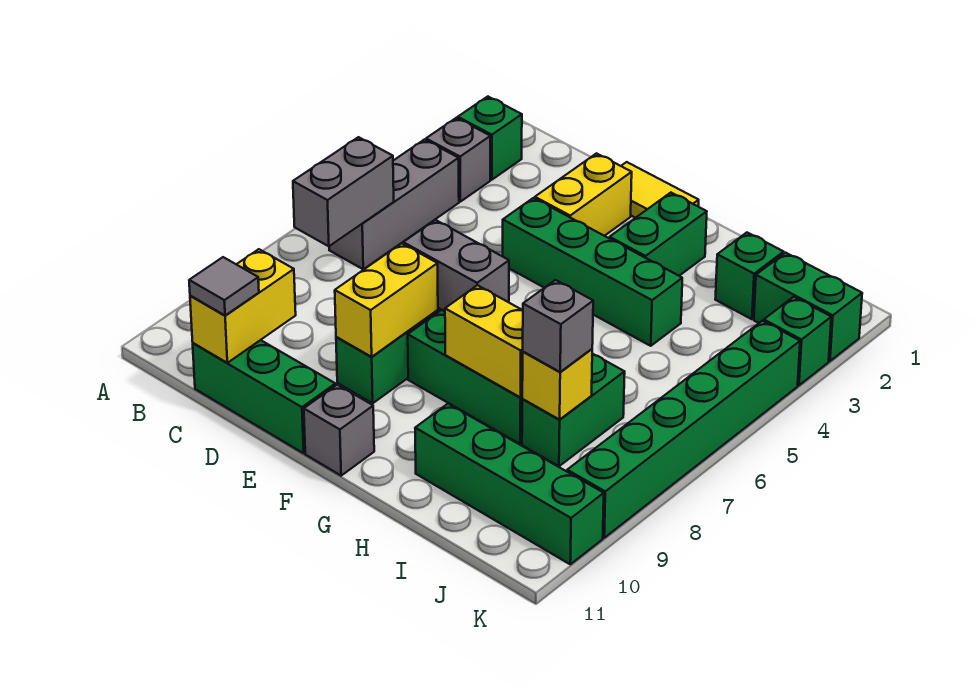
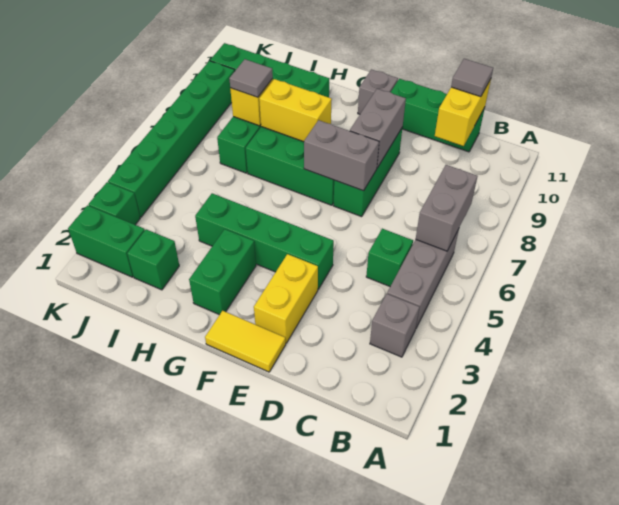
green brick B2 level 1 -> green brick C5 level 1
yellow brick E8:E9 level 2 -> grey brick E8:E9 level 2
grey brick I8 level 3 -> grey tile I8 level 3

